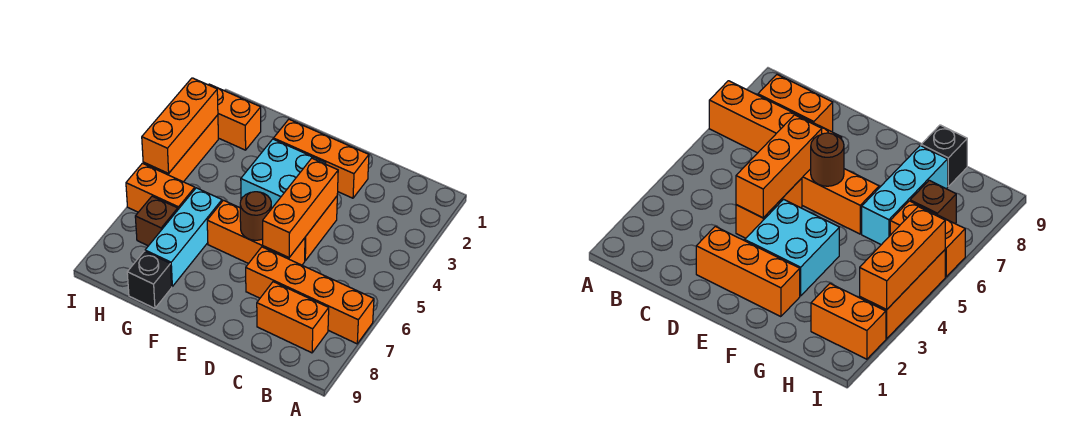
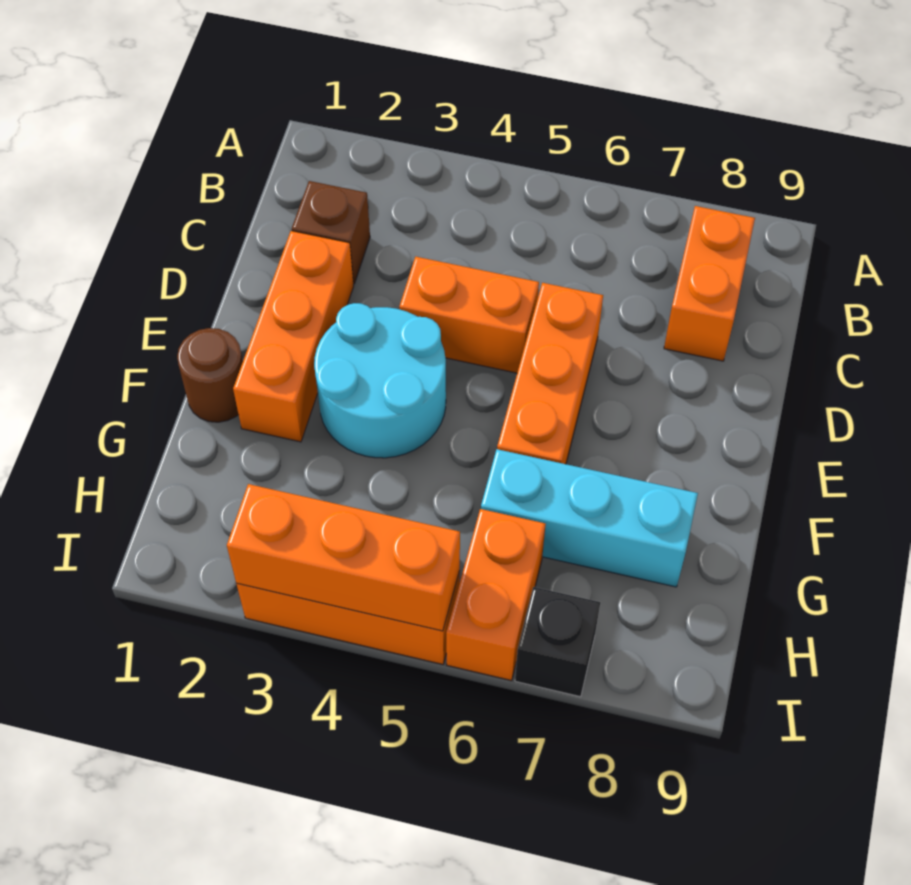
orange brick A7:D7 level 1 -> none
orange brick D4:D6 level 2 -> none
cyan brick E3:F4 level 1 -> cyan round brick E3:F4 level 1
brown round brick E6 level 2 -> brown round brick F1 level 1
black brick G9 level 1 -> black brick I7 level 1
orange brick H2:I2 level 1 -> none
brown brick H7 level 1 -> brown brick C2 level 1

